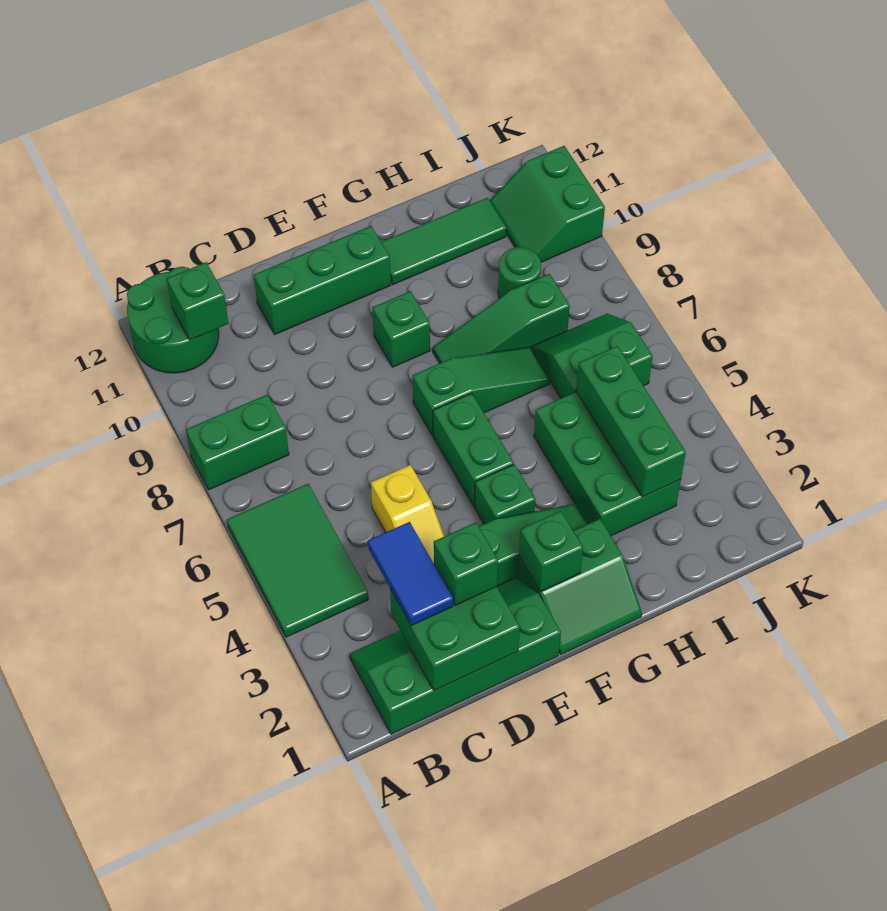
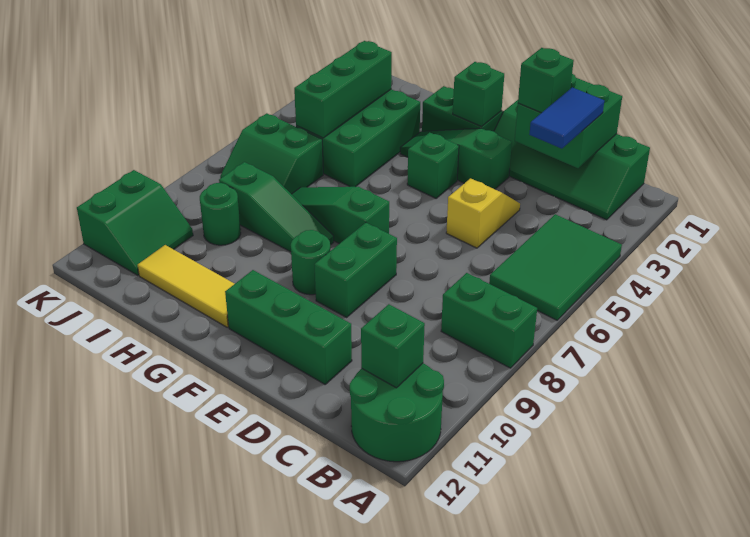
green brick F5:F6 level 1 -> green brick E8:E9 level 1
green brick F9 level 1 -> green round brick F9 level 1
green tile G11:I11 level 1 -> yellow tile G11:I11 level 1

